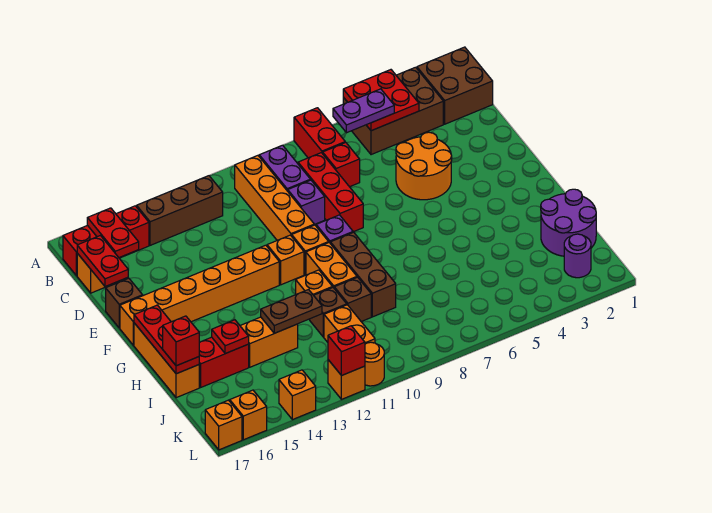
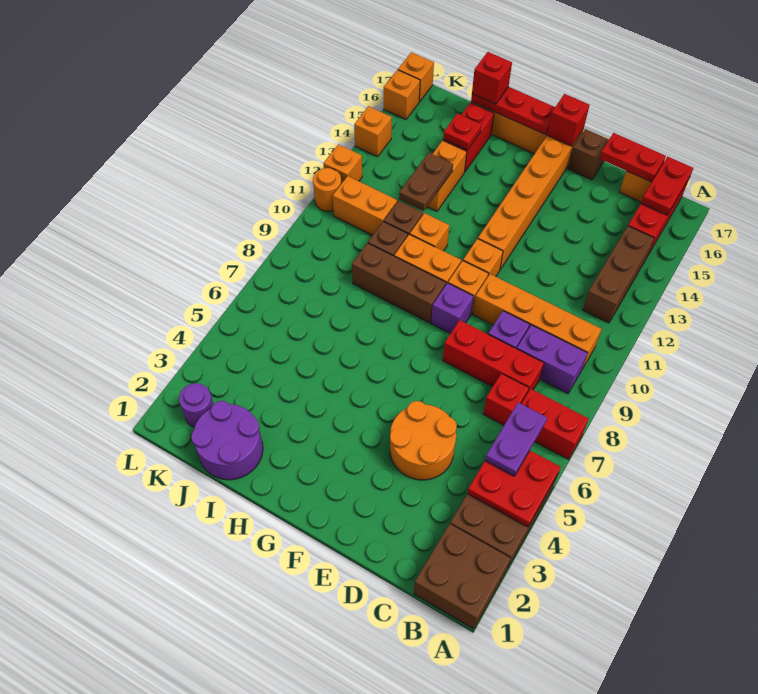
red plate B16:C16 level 2 -> red plate B16:B17 level 2
red brick L12 level 2 -> red brick F17 level 2

